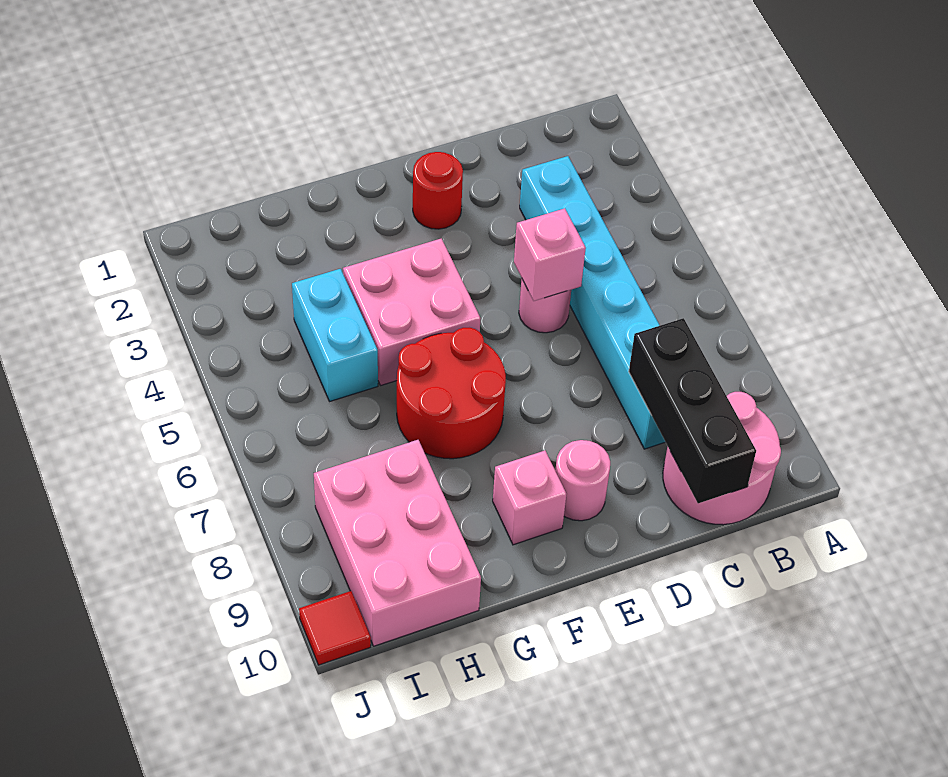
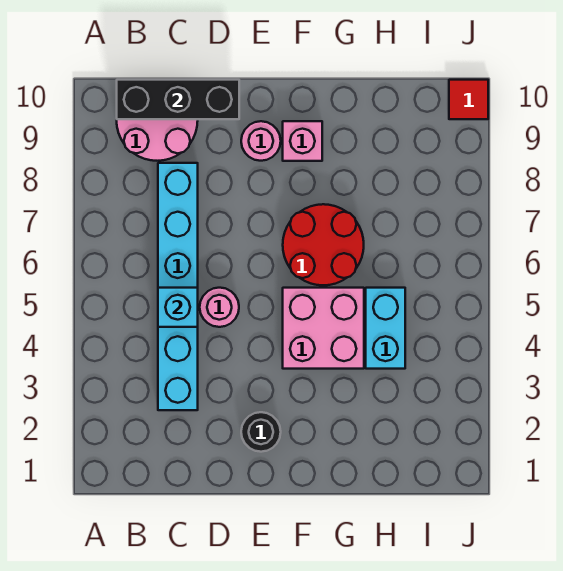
none -> cyan brick C5 level 2
black brick C8:C10 level 2 -> black brick B10:D10 level 2
pink brick D5 level 2 -> none
red round brick E2 level 1 -> black round brick E2 level 1
pink brick H8:I10 level 1 -> none

